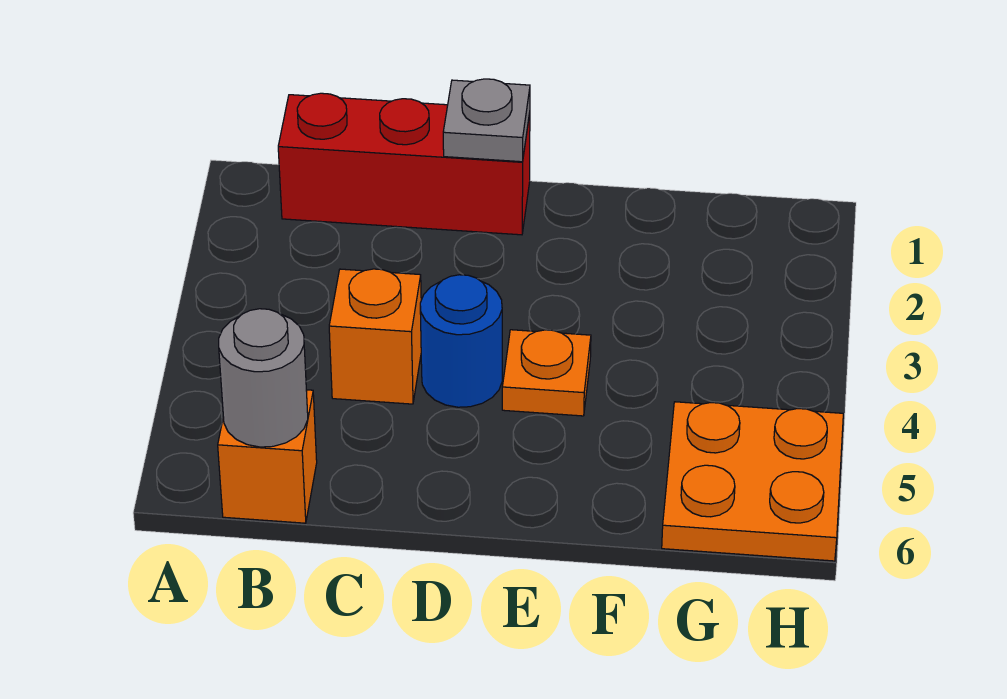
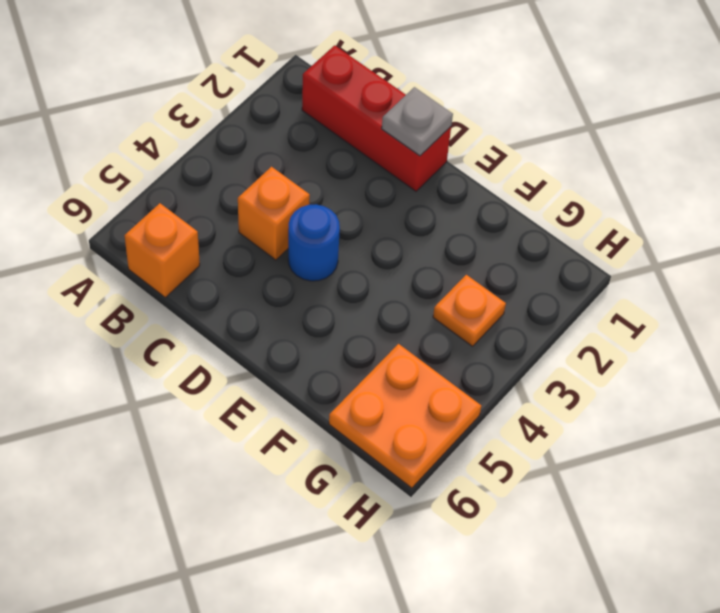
grey round brick B6 level 2 -> none
orange plate E4 level 1 -> orange plate G3 level 1

